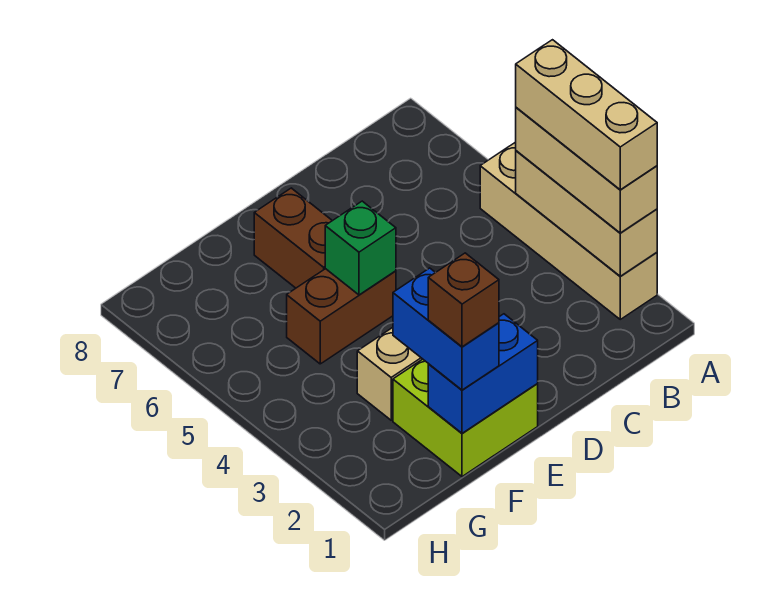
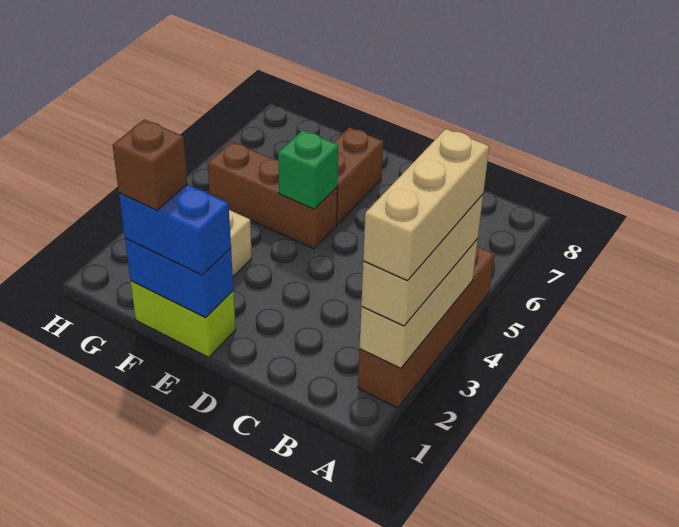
tan brick A2:A5 level 1 -> brown brick A2:A5 level 1
lime brick E1:F2 level 1 -> lime brick E1:F1 level 1
brown brick E5:F5 level 1 -> brown brick E5:G5 level 1
blue brick F1:F2 level 3 -> blue brick E1:F1 level 3

